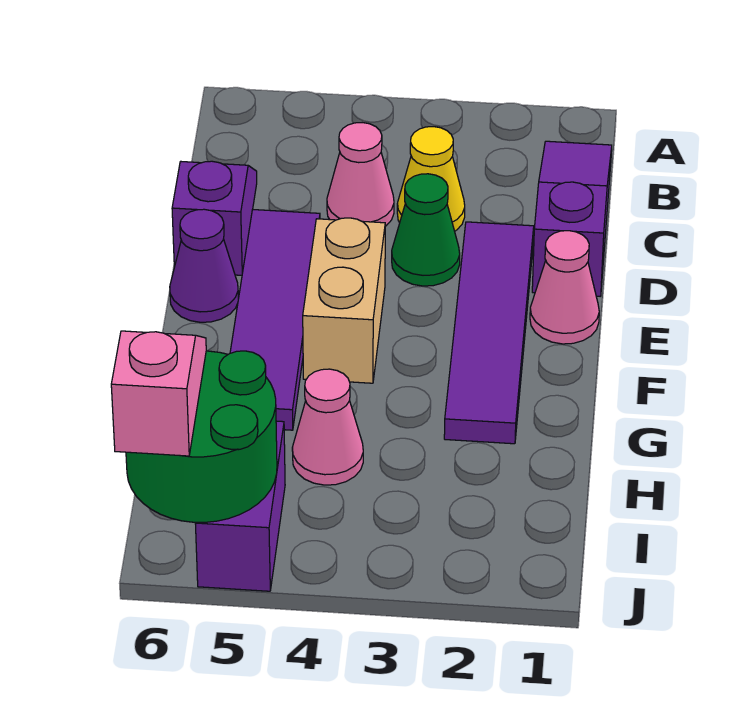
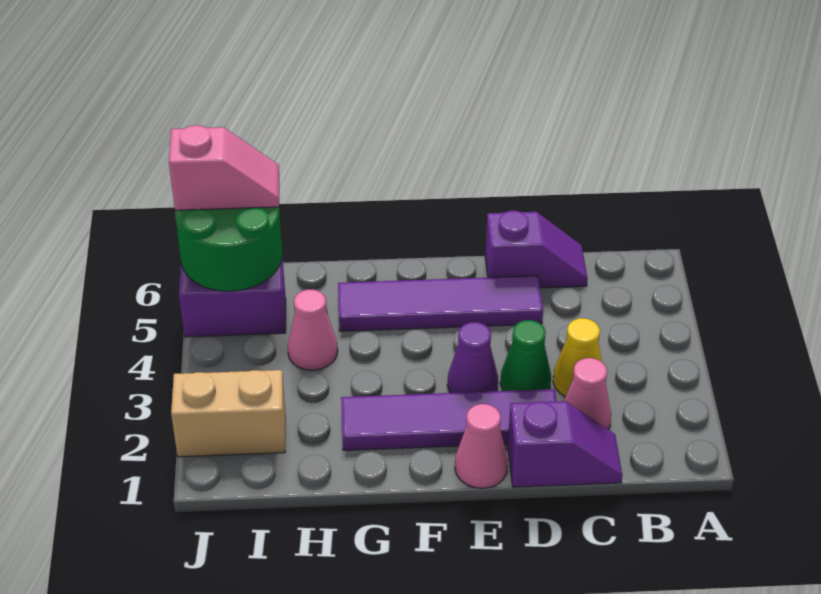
purple slope B1:D1 level 1 top D -> purple slope C1:D1 level 1 top D
pink cone C4 level 1 -> pink cone C2 level 1
tan brick E4:F4 level 1 -> tan brick I2:J2 level 1
purple cone E6 level 1 -> purple cone E3 level 1

